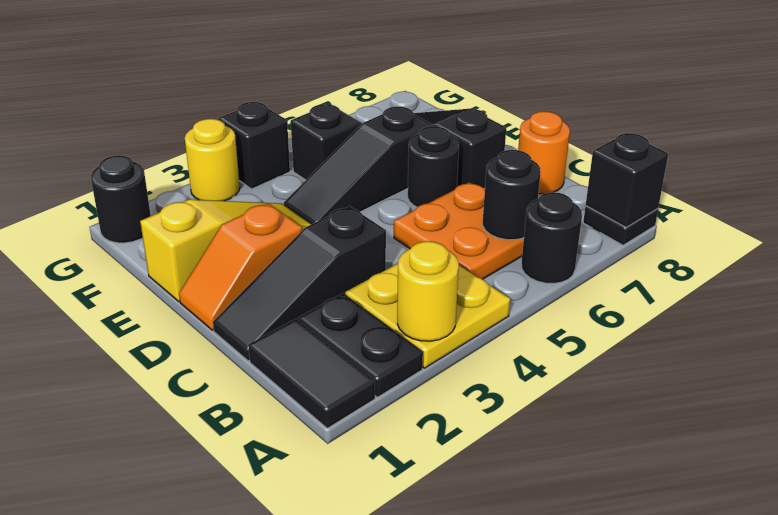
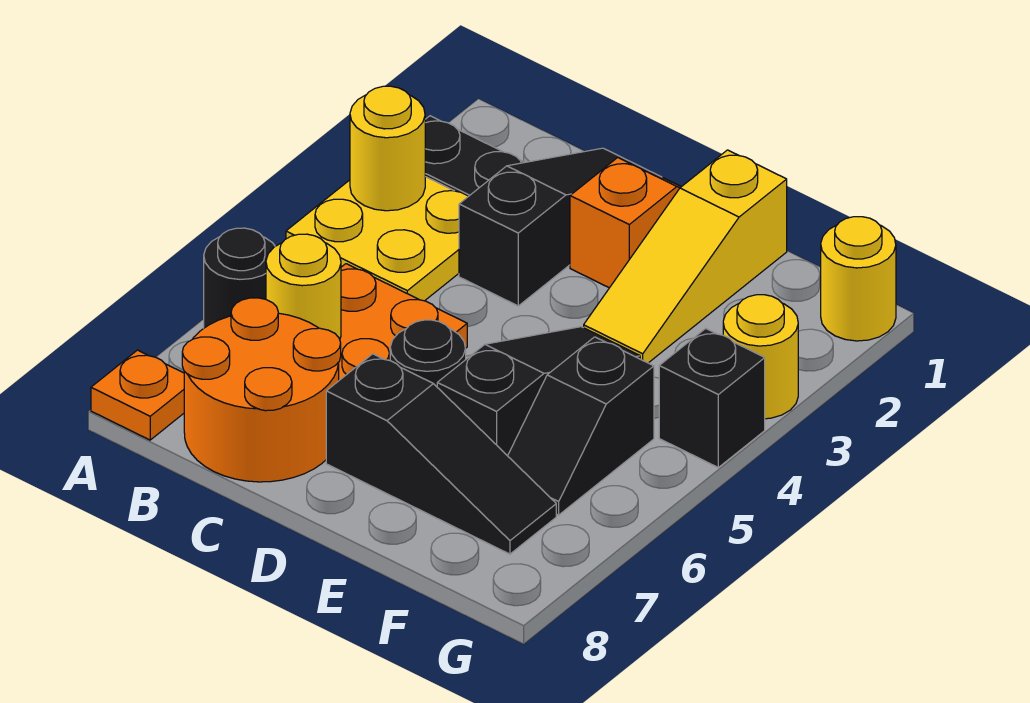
black tile A1:B1 level 1 -> none
black plate A8 level 1 -> orange plate A8 level 1
black brick A8 level 2 -> none
black round brick B6 level 2 -> yellow round brick B6 level 2
orange round brick C8 level 1 -> orange round brick B7:C8 level 1
black round brick G1 level 1 -> yellow round brick G1 level 1

